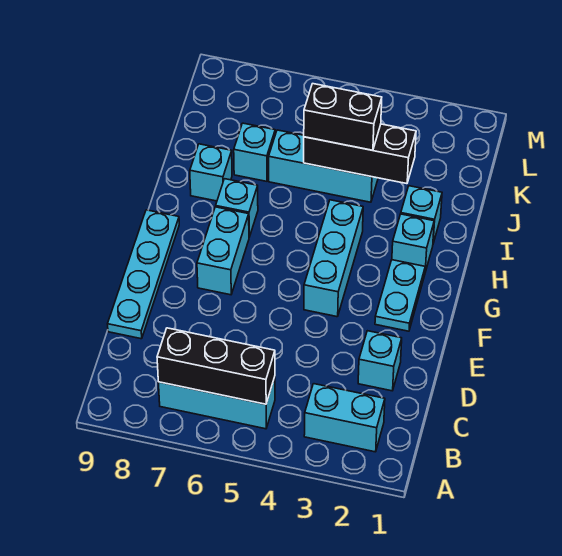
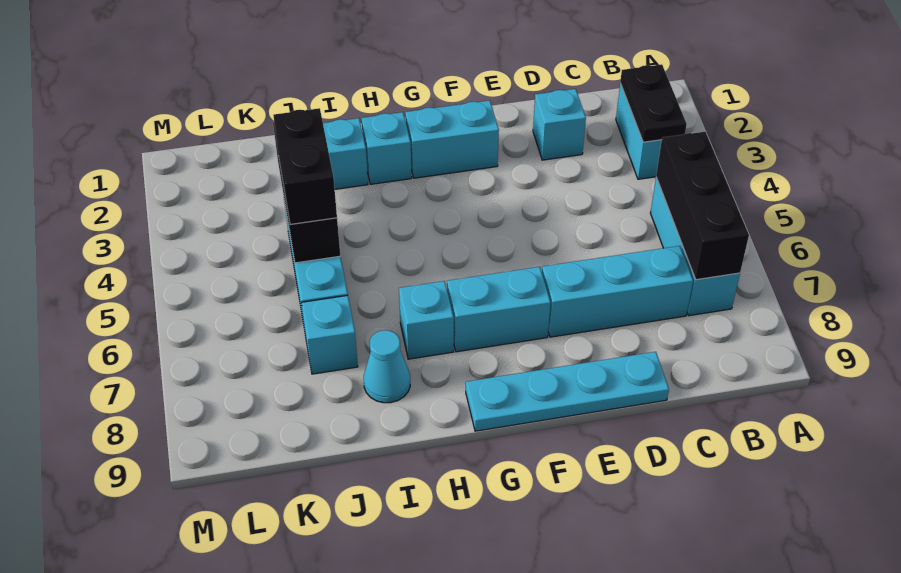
none -> black plate B2:B3 level 2
cyan plate F2:G2 level 1 -> cyan brick F2:G2 level 1
cyan brick F4:H4 level 1 -> cyan brick C7:E7 level 1
cyan brick I8 level 1 -> cyan cone I8 level 1

